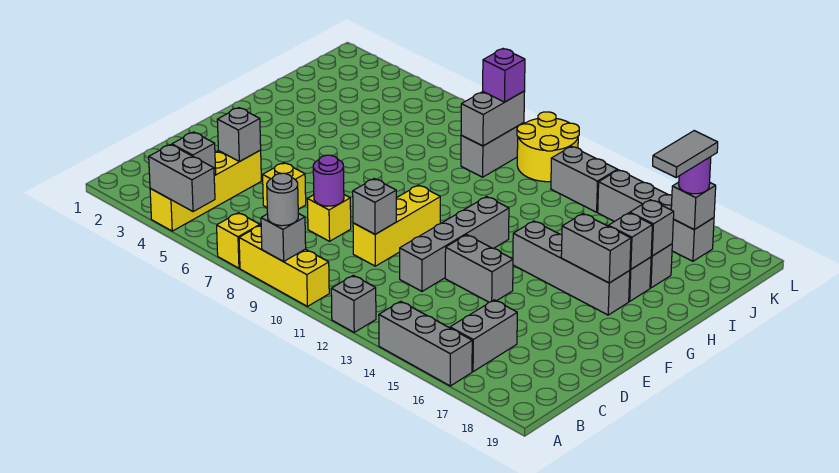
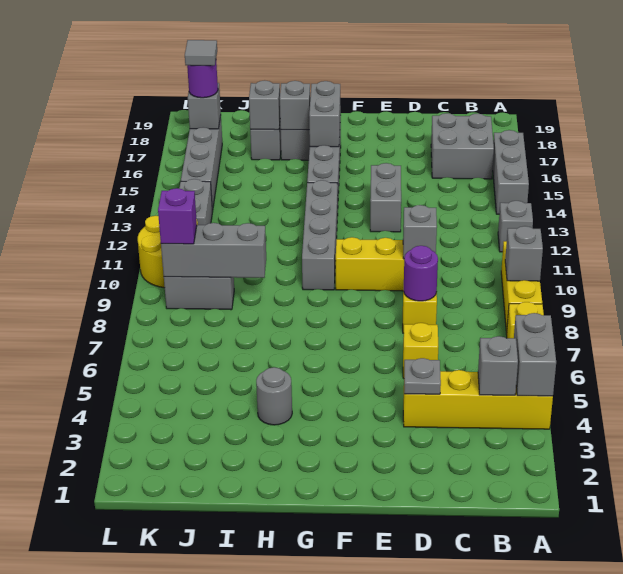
grey round brick A9 level 3 -> grey round brick H4 level 1
grey brick B16:C16 level 1 -> grey brick B16:C17 level 1
grey brick D4 level 2 -> grey plate D4 level 2
grey brick D12:G12 level 1 -> grey brick G10:G13 level 1
grey brick J9:K9 level 2 -> grey brick I9:K9 level 2
grey tile J17:K17 level 4 -> grey tile K17 level 4

